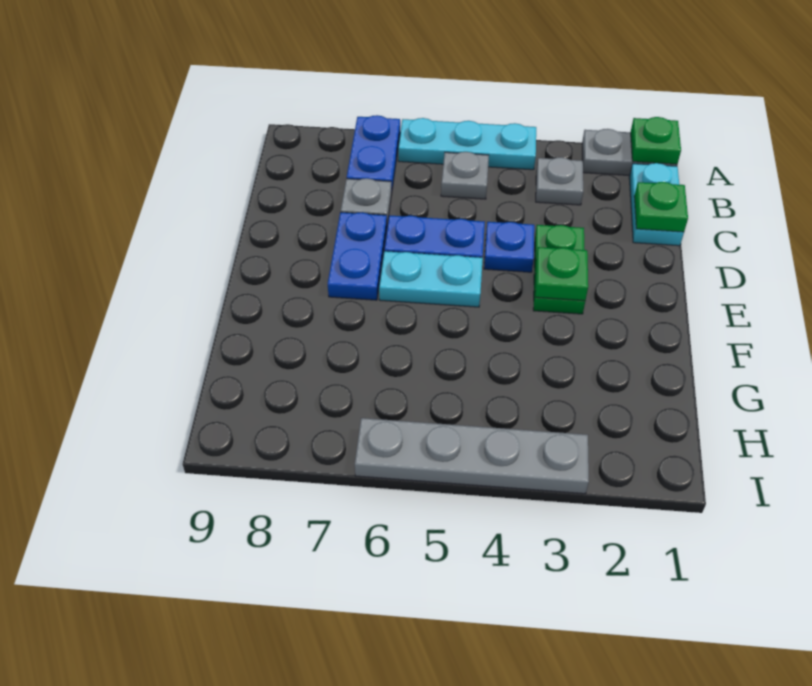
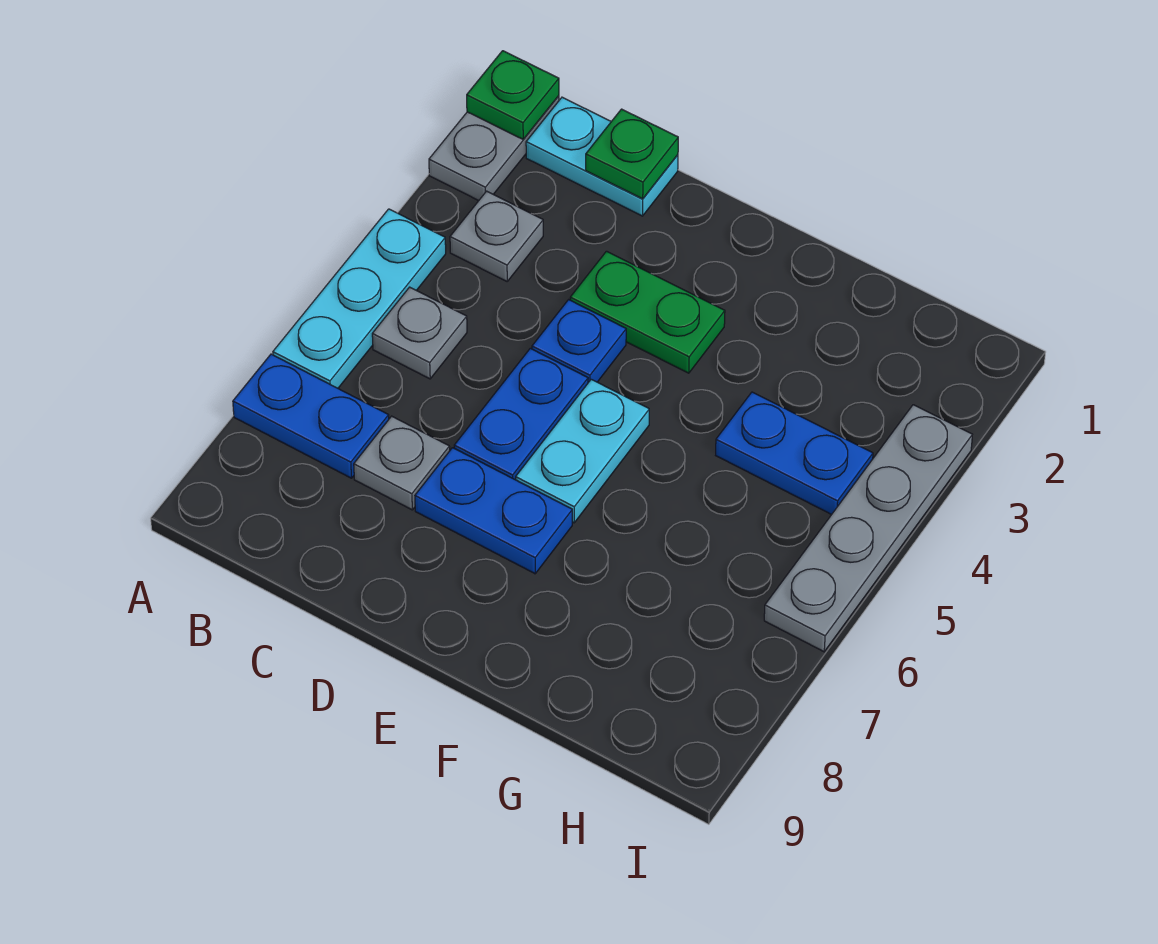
green plate E3 level 2 -> none
none -> blue plate G4:H4 level 1

